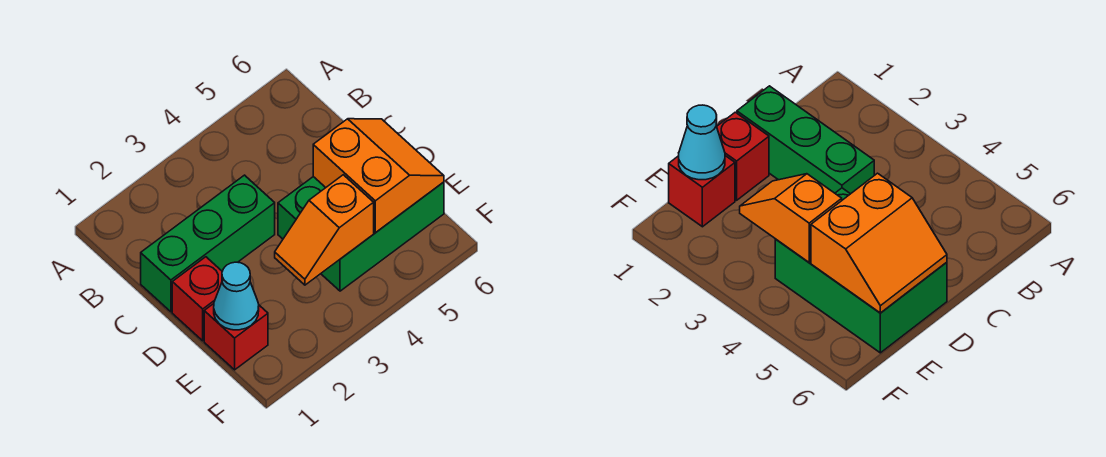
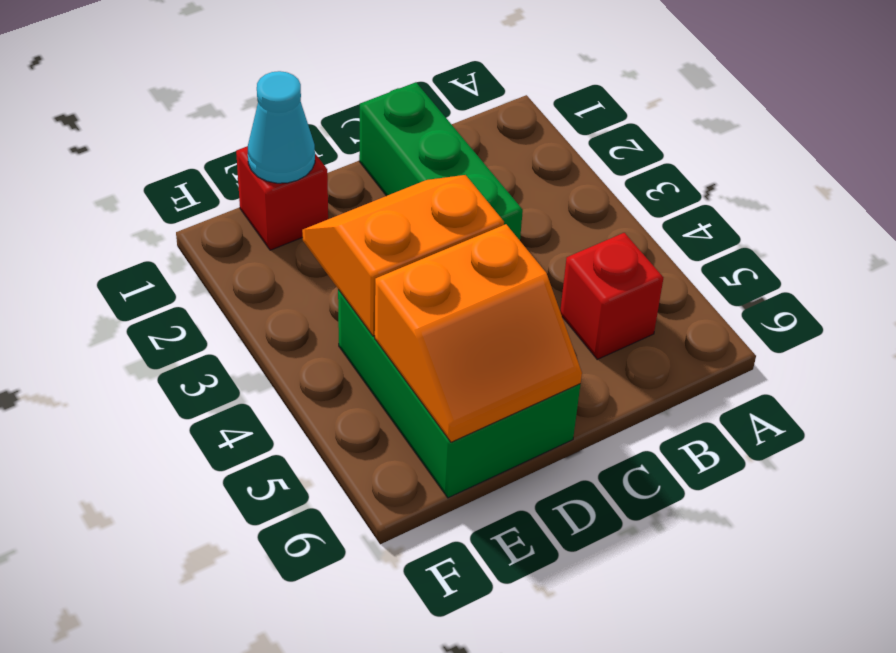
red brick D1 level 1 -> red brick B5 level 1
orange slope E3:E4 level 2 top 4 -> orange slope D3:E4 level 2 top 4

